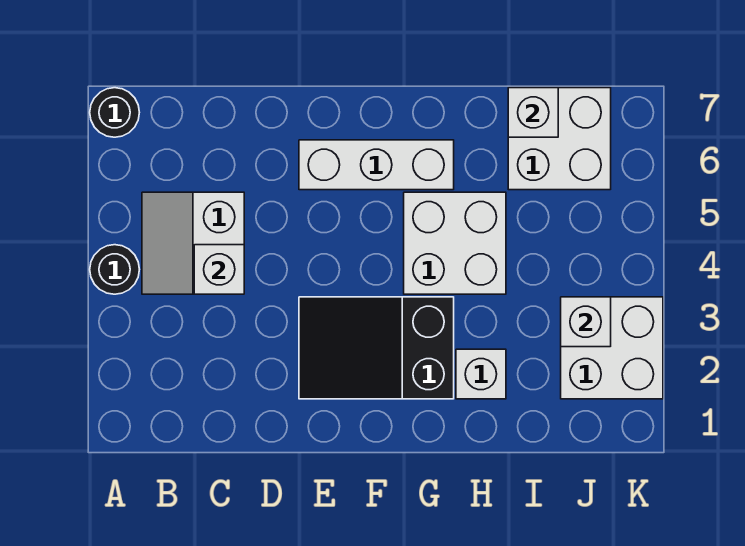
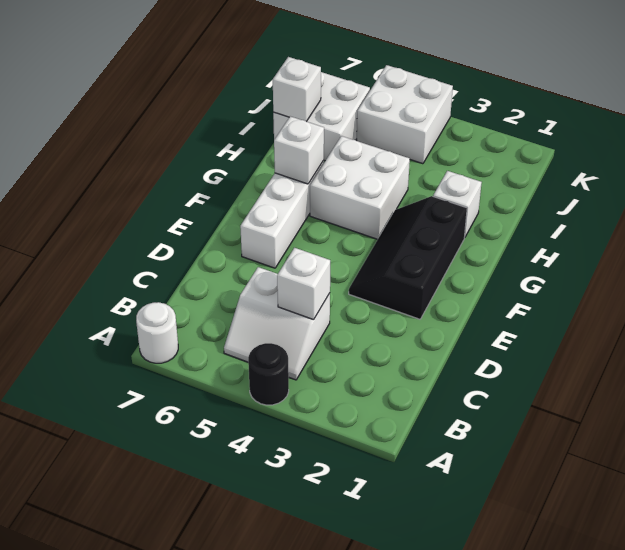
black round brick A7 level 1 -> white round brick A7 level 1
black slope E2:G3 level 1 top G -> black slope E2:G3 level 1 top 2
white brick J2:K3 level 1 -> white brick J4:K5 level 1
white brick J3 level 2 -> white brick G6 level 2

